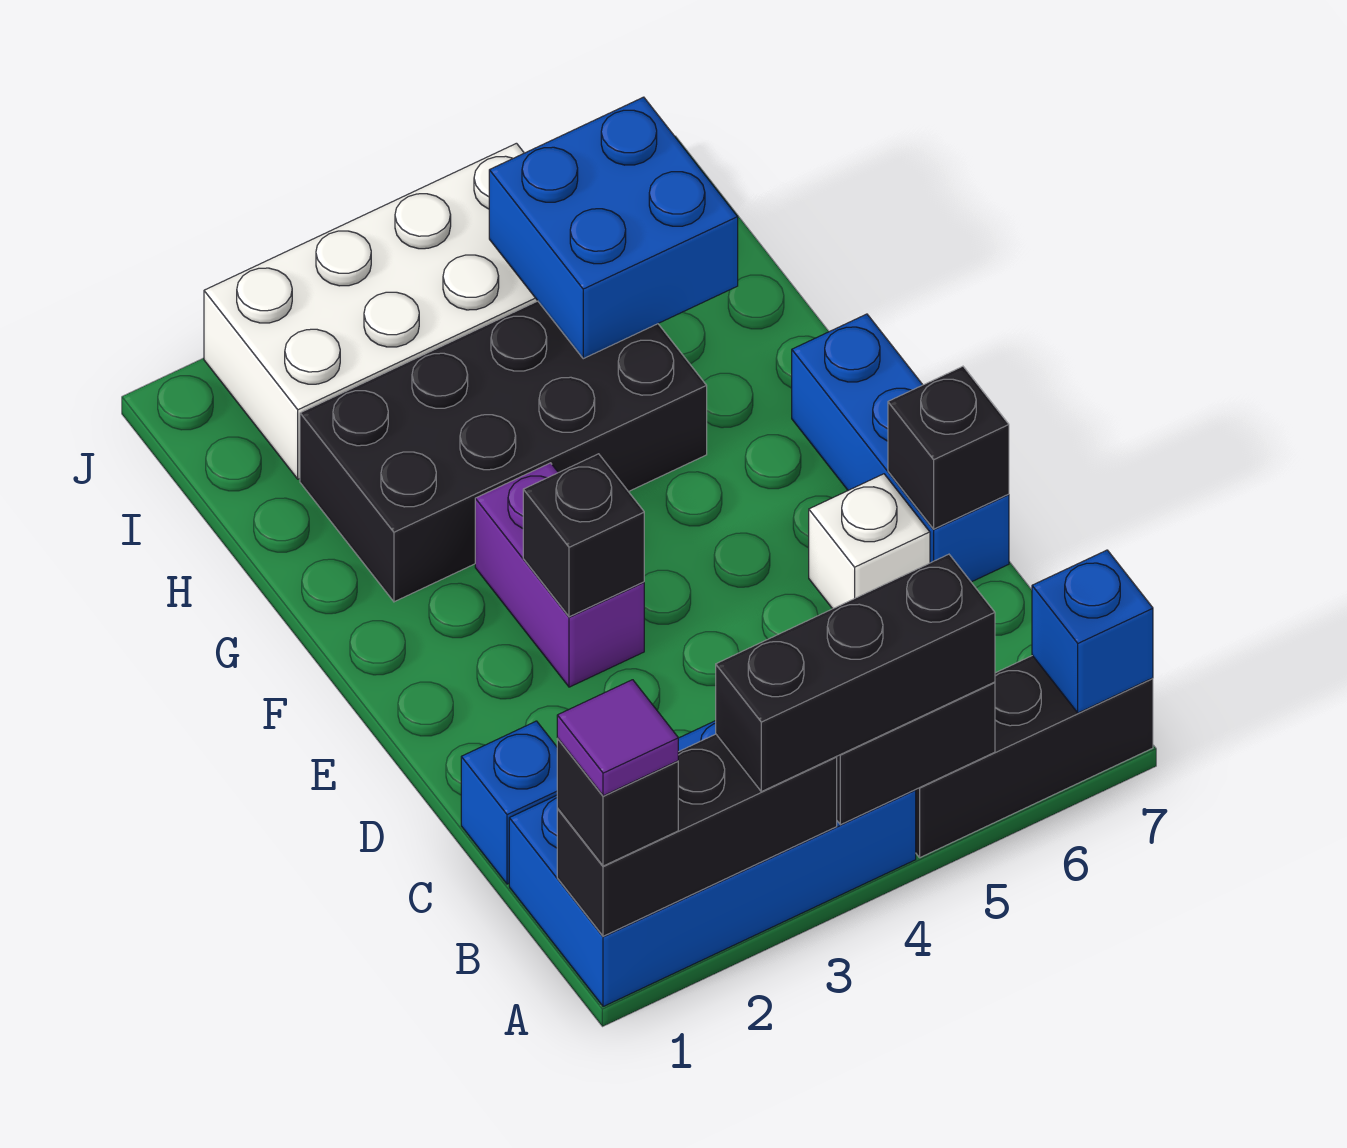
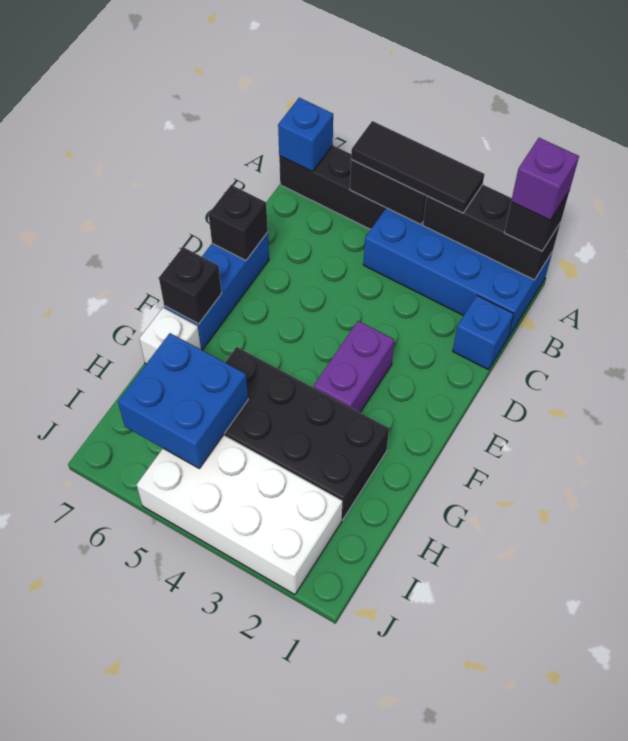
purple tile A1 level 4 -> purple brick A1 level 4
black brick A3:A5 level 3 -> black tile A3:A5 level 3
white brick D6 level 1 -> white brick G7 level 1
black brick E3 level 2 -> black brick F7 level 2

